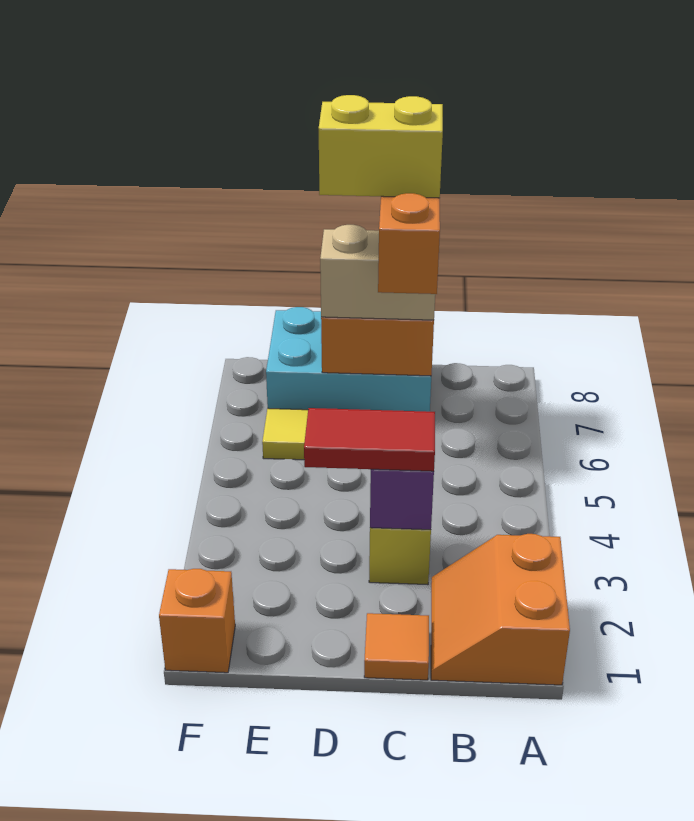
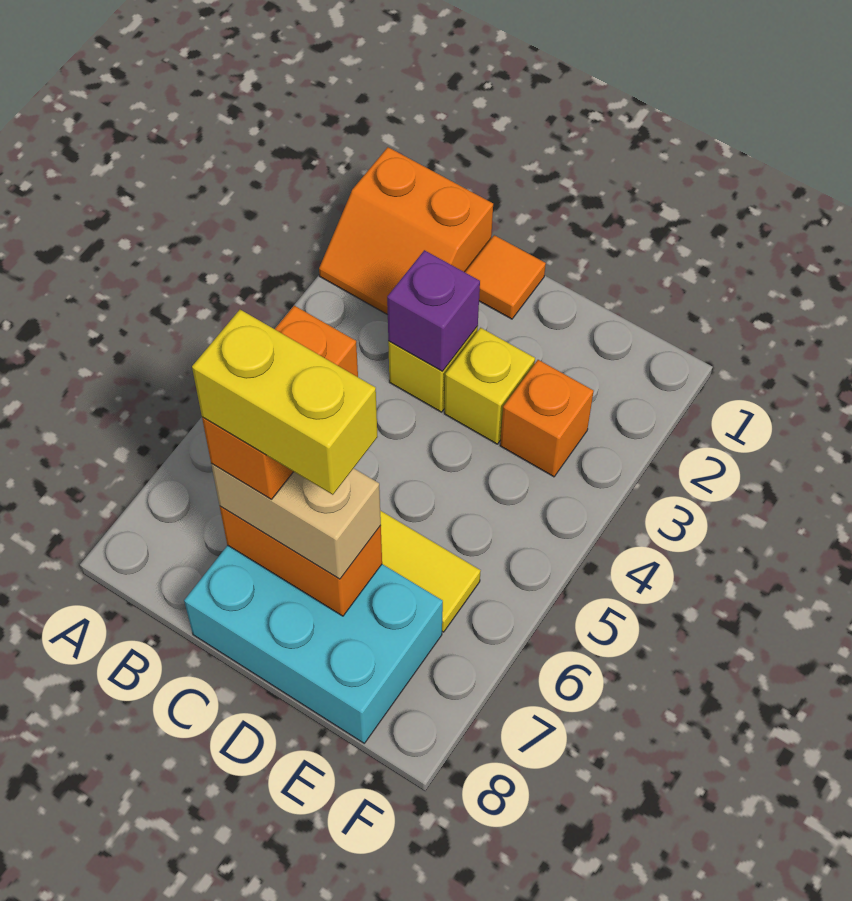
orange slope A1:B2 level 1 top A -> orange slope A1:B2 level 1 top 1
red tile C3:D3 level 3 -> none
none -> yellow brick D3 level 1
orange brick F1 level 1 -> orange brick E3 level 1

